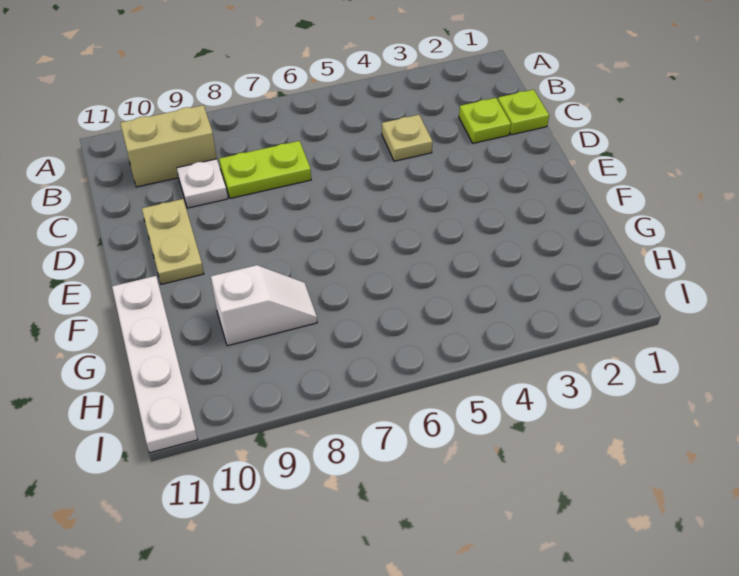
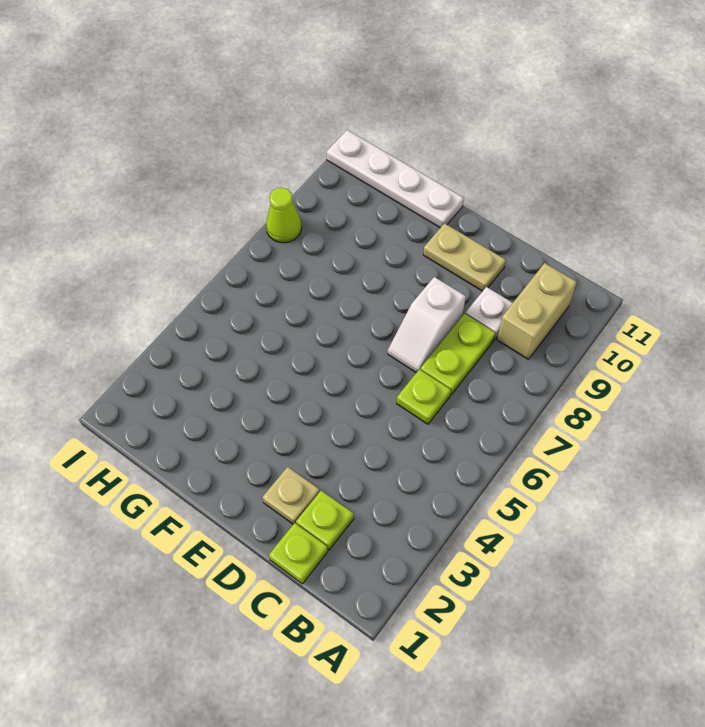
tan plate C4 level 1 -> tan plate D2 level 1
none -> lime plate C6 level 1
white slope G8:G9 level 1 top 9 -> white slope D7:D8 level 1 top 8
none -> lime cone I8 level 1

